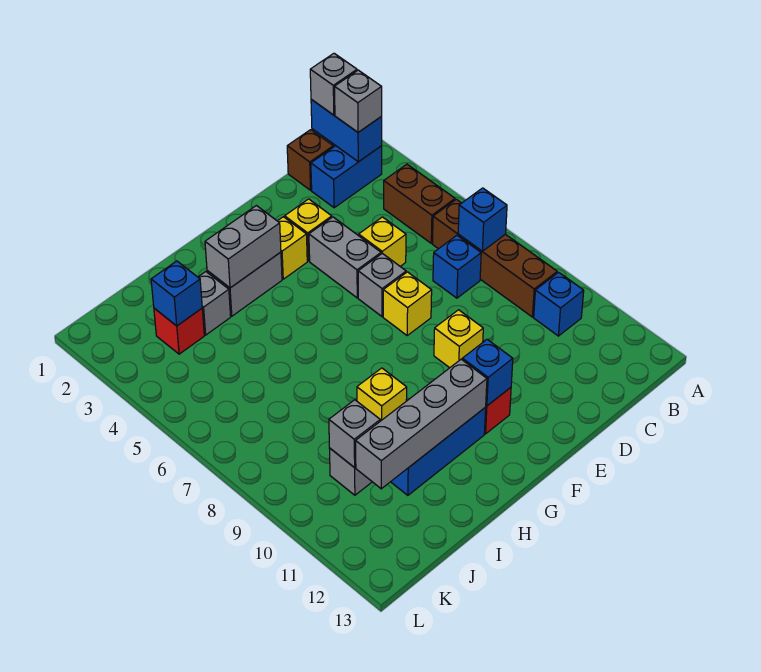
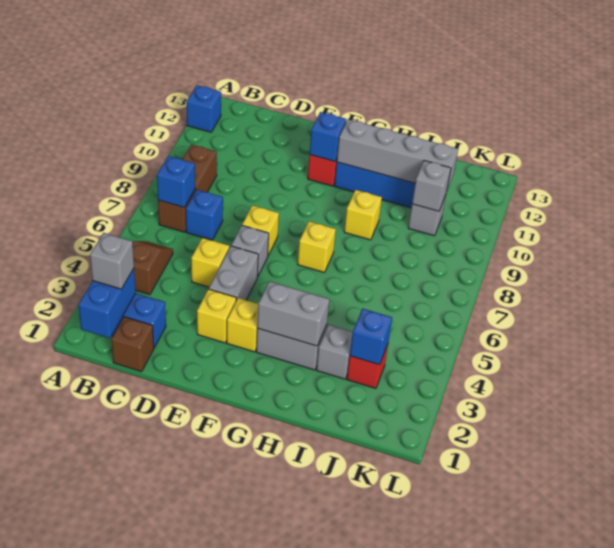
grey brick B1 level 3 -> none
brown brick B4:B5 level 1 -> brown slope B4:B5 level 1 top 4
brown brick B6:B9 level 1 -> brown brick B7:B9 level 1
blue brick B10 level 1 -> blue brick A12 level 1
yellow brick E9 level 1 -> yellow brick G7 level 1

